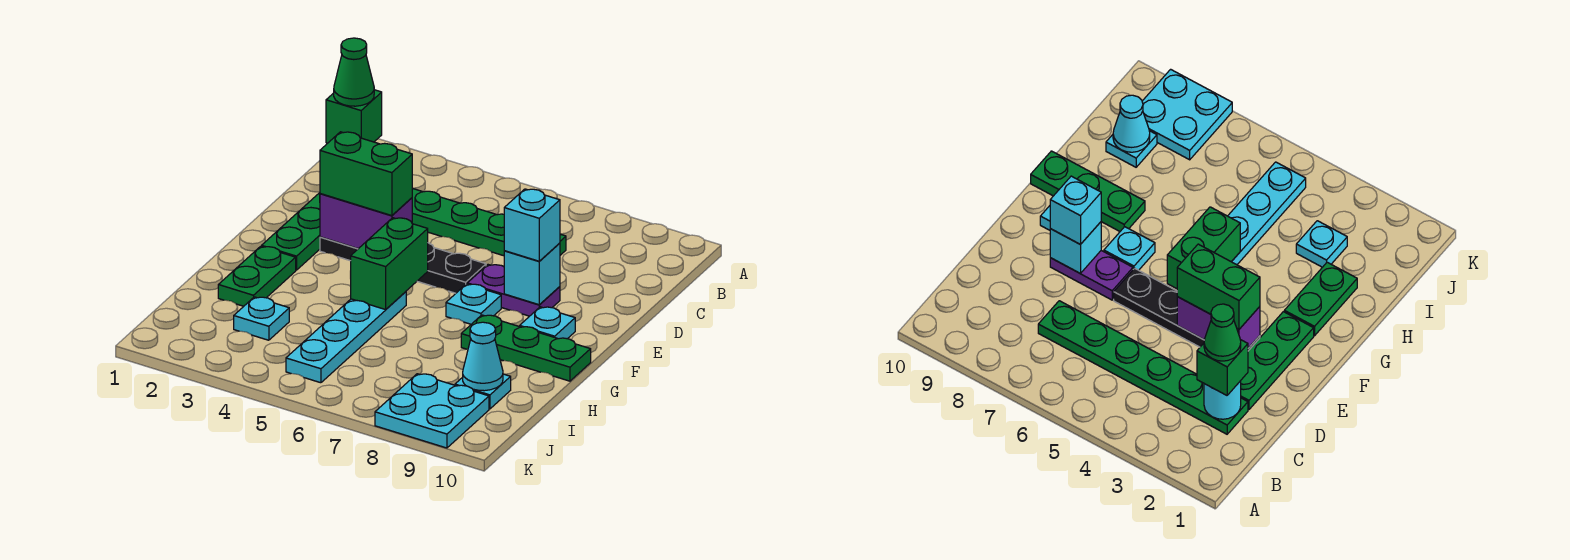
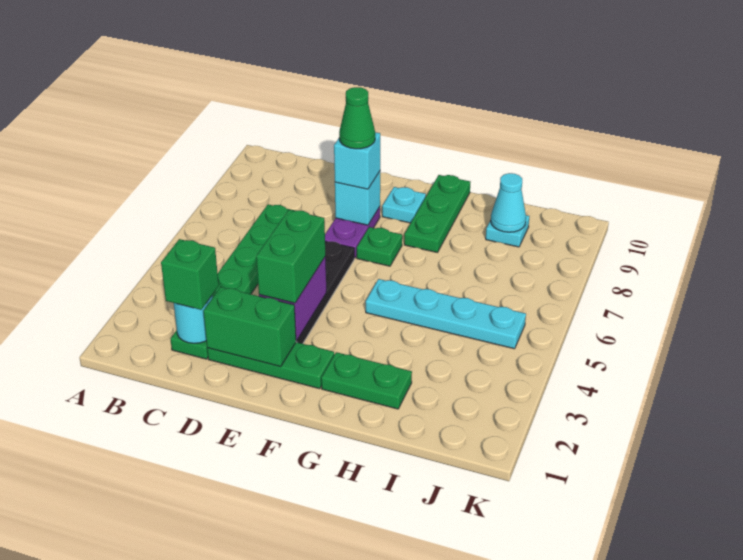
green cone C2 level 4 -> green cone E8 level 4
green brick F5:G5 level 2 -> green brick D2:E2 level 2
cyan plate F7 level 1 -> green plate F7 level 1
cyan plate I3 level 1 -> none
cyan plate J8:K9 level 1 -> none

